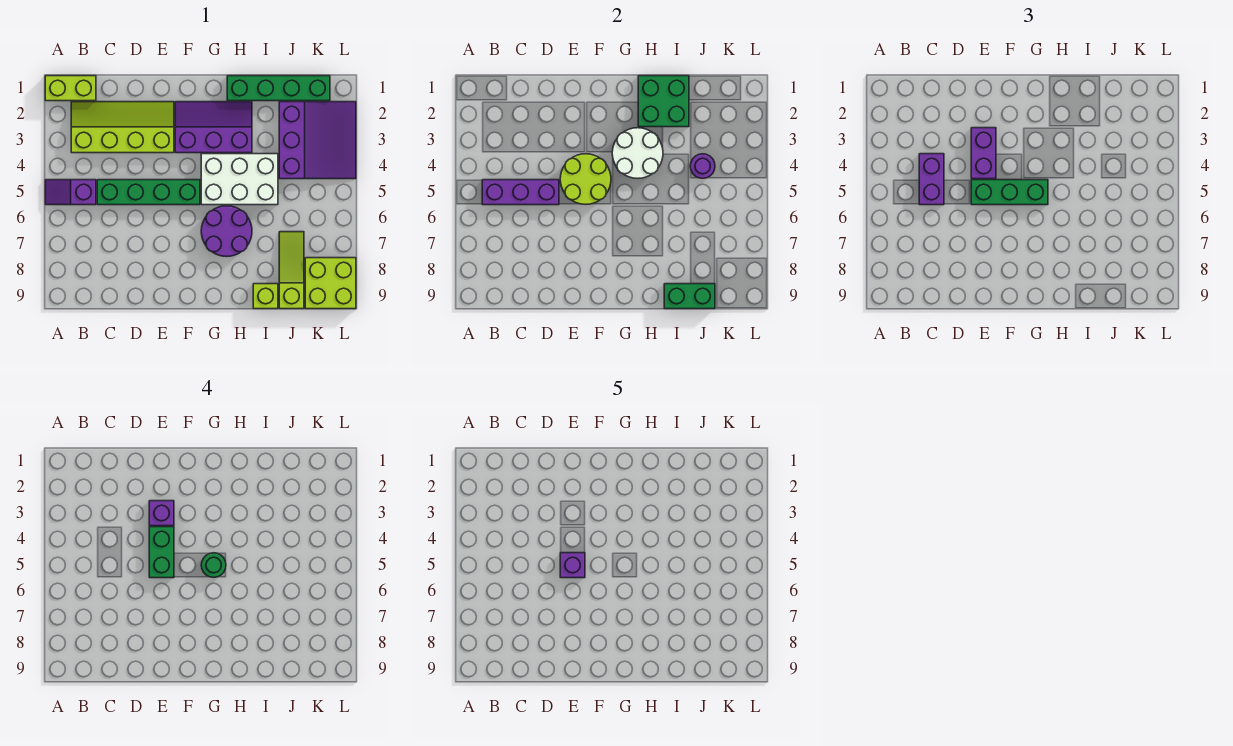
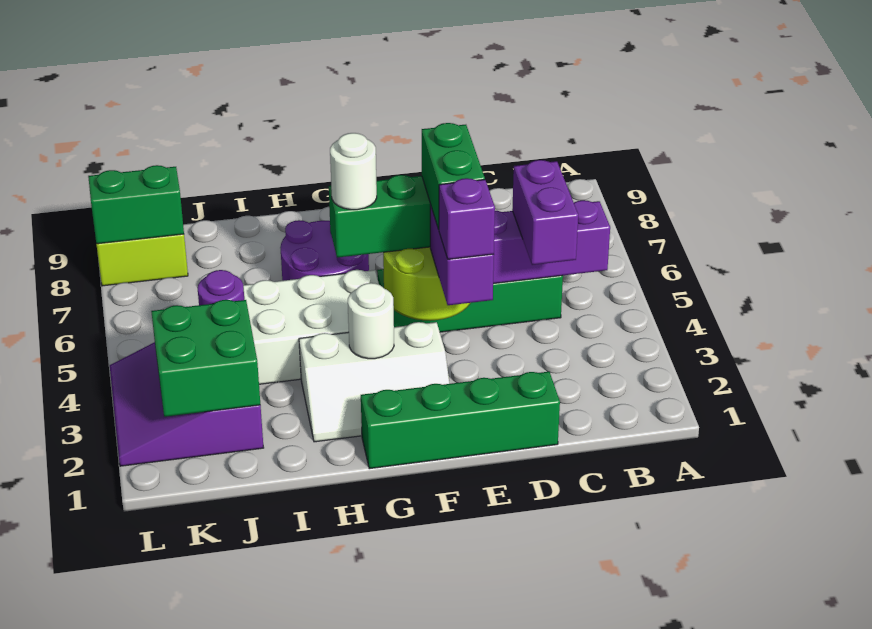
lime brick A1:B1 level 1 -> none
purple slope A5:B5 level 1 top B -> none
lime slope B2:E3 level 1 top 3 -> none
purple brick E5 level 5 -> none
purple slope F2:H3 level 1 top 3 -> white slope F2:H3 level 1 top 3
white round brick G3:H4 level 2 -> white round brick G3 level 2
green round brick G5 level 4 -> white round brick G5 level 4
green brick H1:K1 level 1 -> green brick D1:G1 level 1
green brick H1:I2 level 2 -> green brick J2:K3 level 2
lime brick I9 level 1 -> none
green brick I9:J9 level 2 -> green brick K8:L8 level 2
lime slope J7:J9 level 1 top 9 -> none

